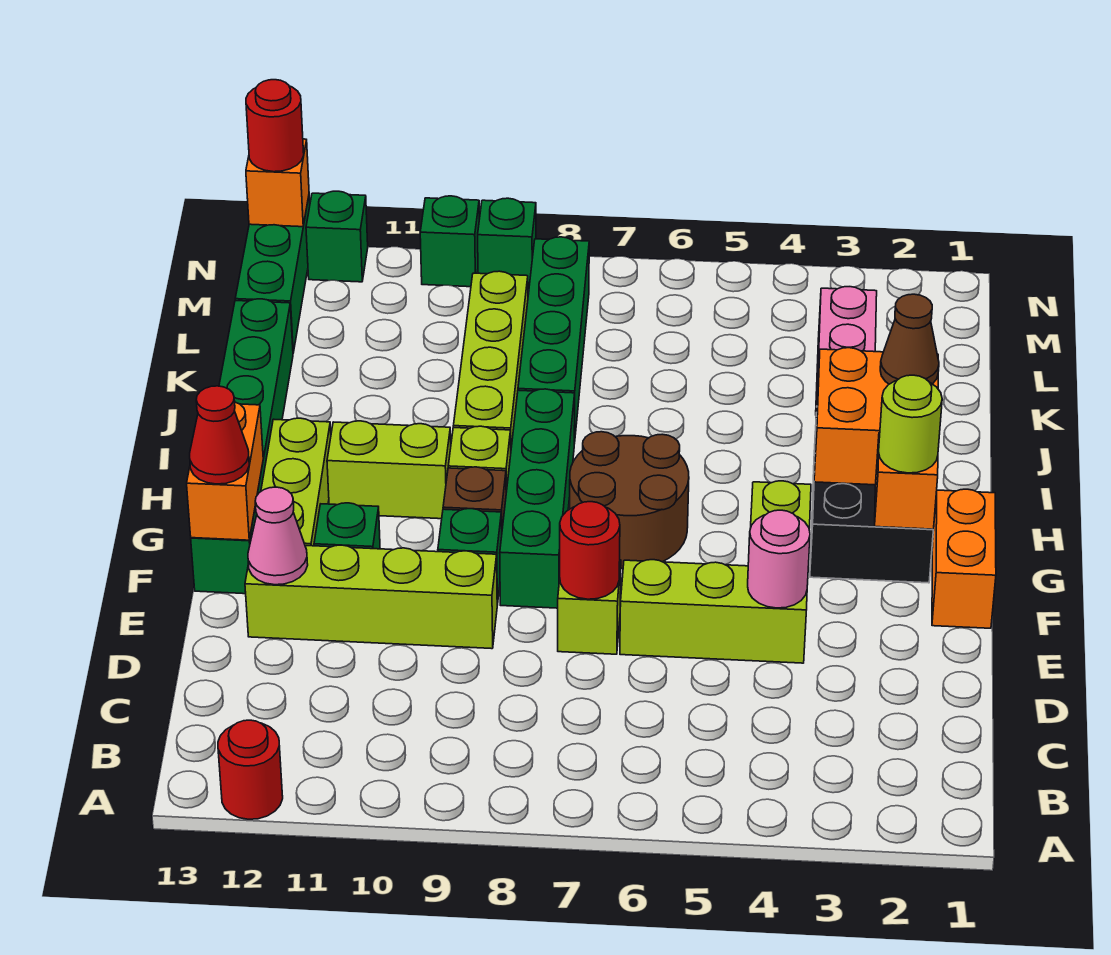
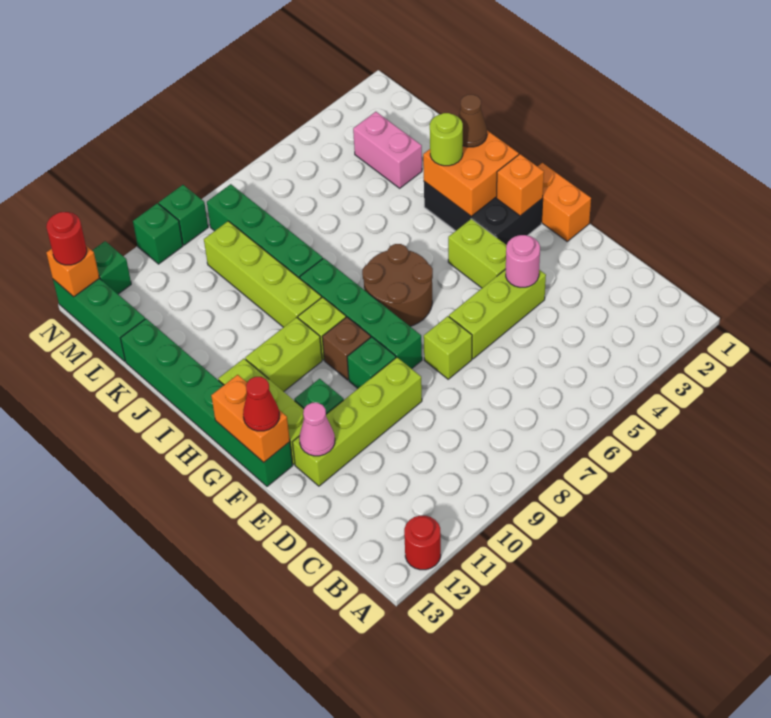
red round brick E7 level 2 -> none
lime round brick G2 level 3 -> lime round brick I3 level 3

